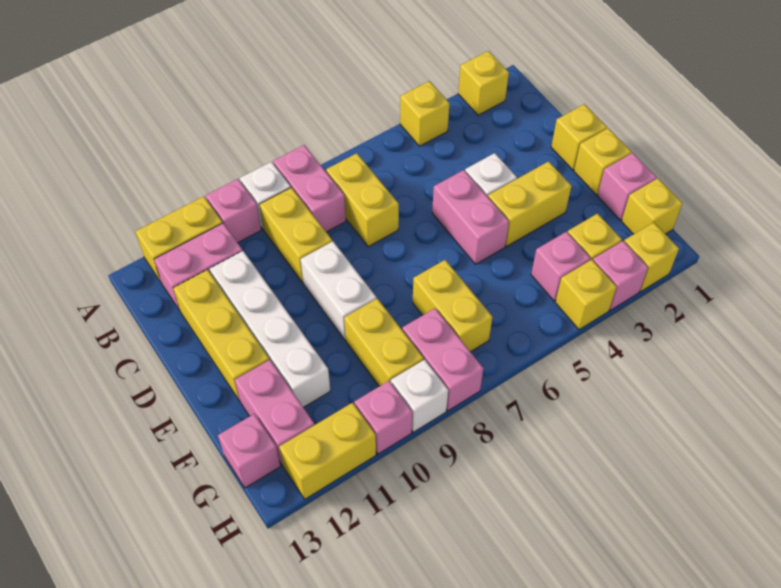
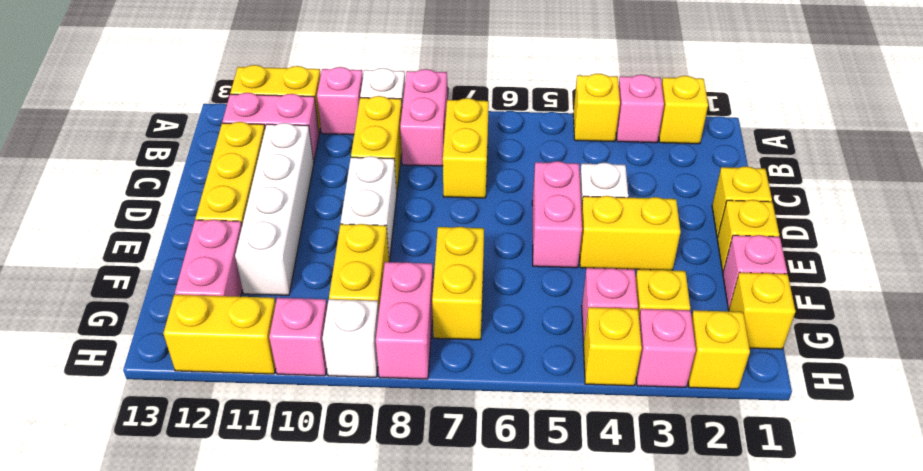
pink brick G13 level 1 -> pink brick A3 level 1

